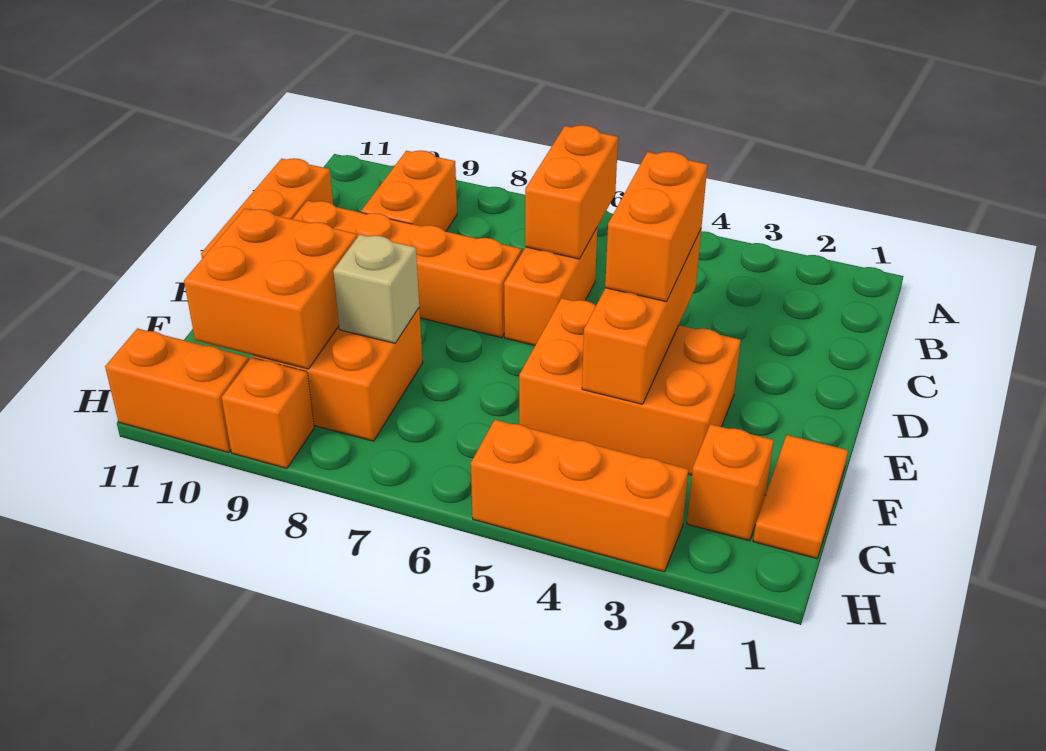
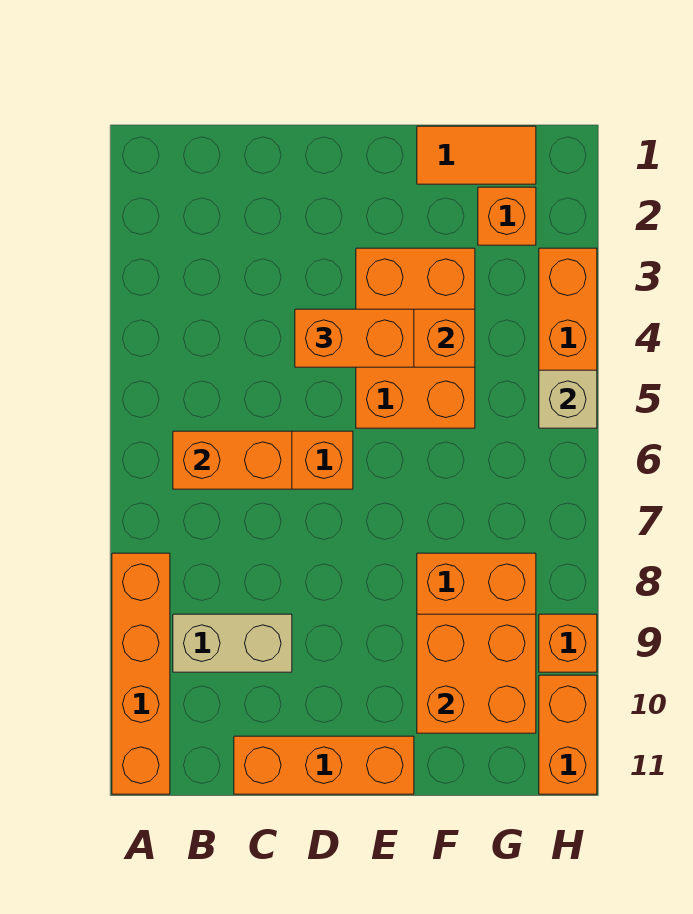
orange brick B9:C9 level 1 -> tan brick B9:C9 level 1
orange brick D7:D10 level 1 -> orange brick A8:A11 level 1
tan brick F8 level 2 -> tan brick H5 level 2

